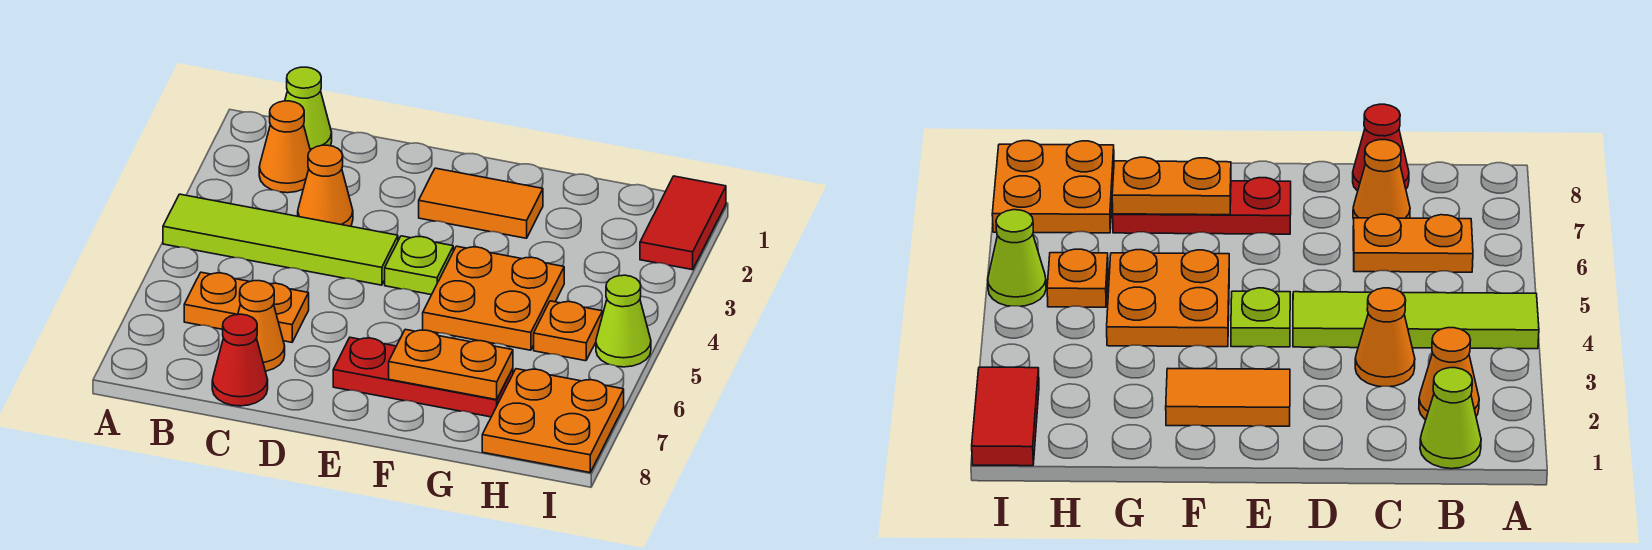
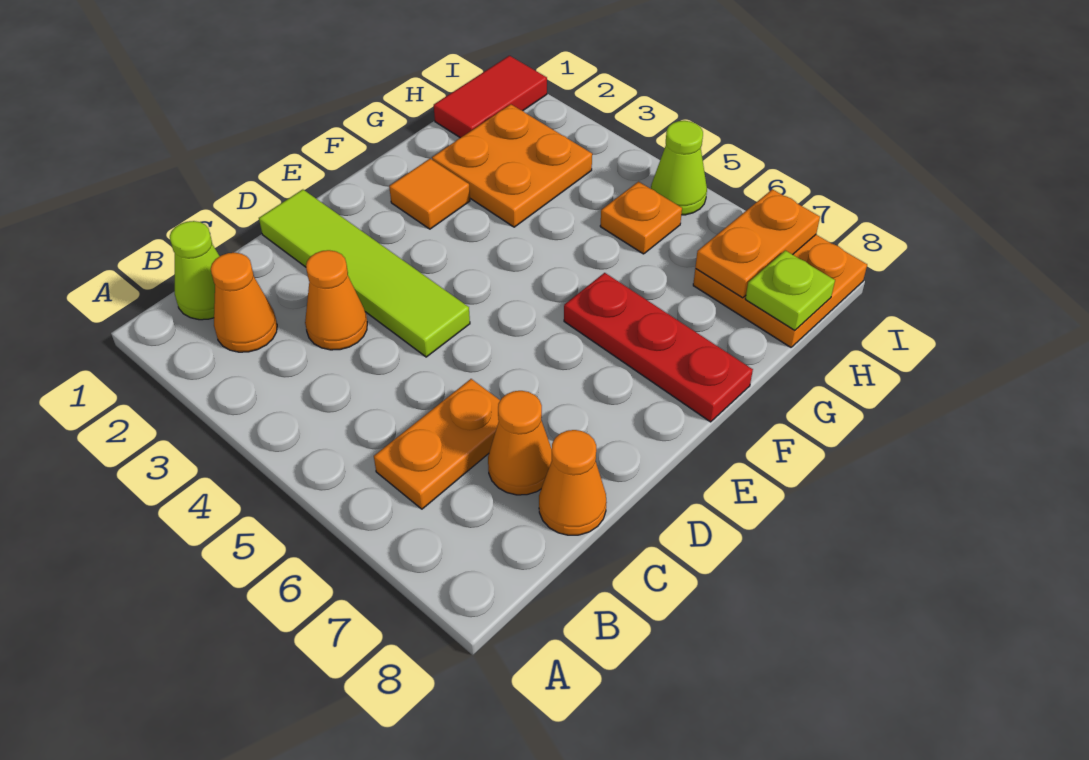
lime tile A4:D4 level 1 -> lime tile D1:D4 level 1
red cone C8 level 1 -> orange cone C8 level 1
orange tile E2:F2 level 1 -> orange tile F2 level 1
lime plate E4 level 1 -> lime plate H8 level 2
red plate E7:G7 level 1 -> red plate F6:F8 level 1
orange plate F4:G5 level 1 -> orange plate G2:H3 level 1
orange plate F7:G7 level 2 -> orange plate H7:I7 level 2
red tile I1:I2 level 1 -> red tile H1:I1 level 1

